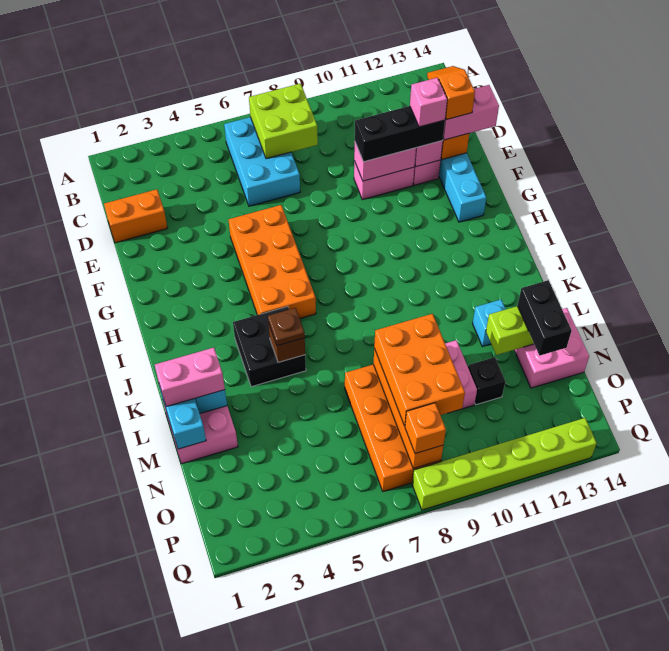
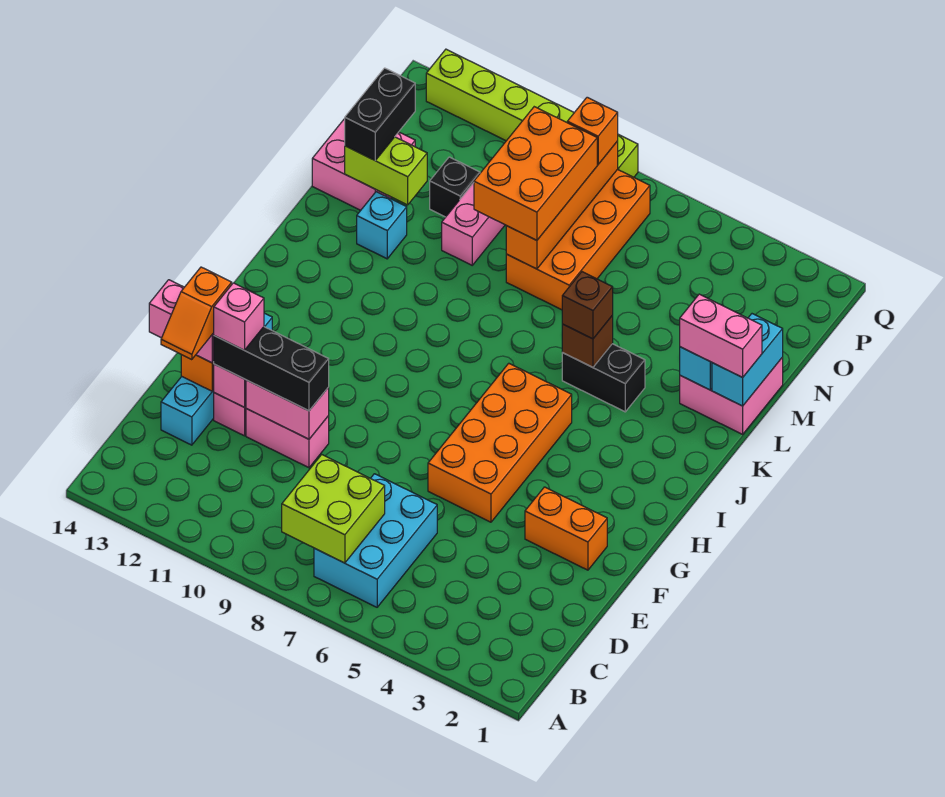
orange brick D1:D2 level 1 -> orange brick F2:F3 level 1
black brick J4:K5 level 1 -> black brick K4:K5 level 1
brown plate K5 level 3 -> brown brick K5 level 3

